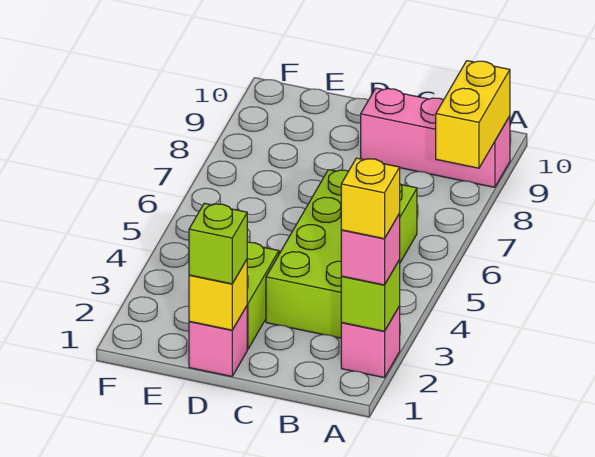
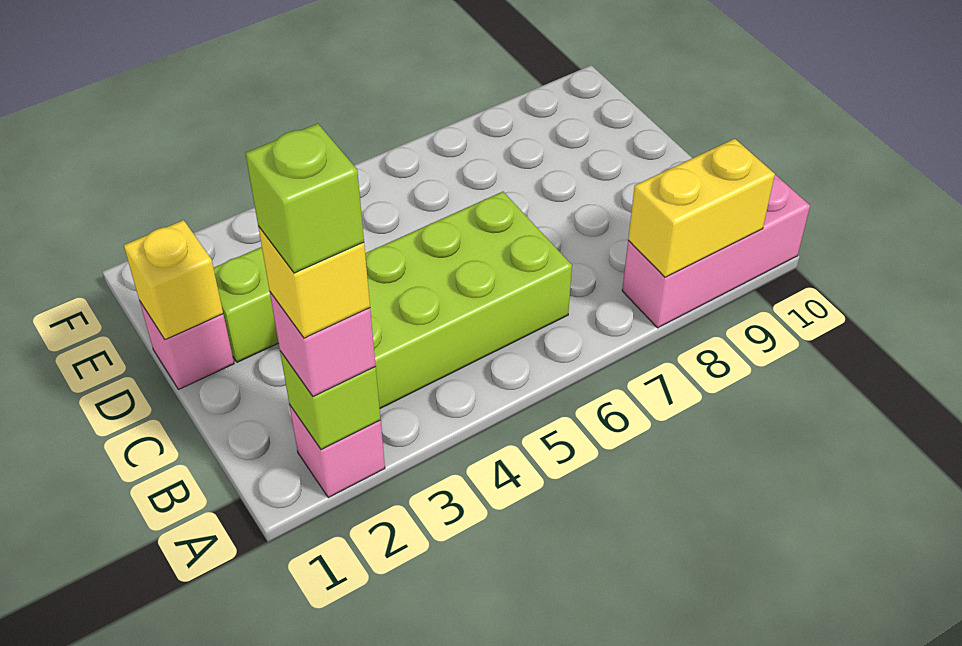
pink brick A9:C9 level 1 -> pink brick A8:A10 level 1
lime brick D1 level 3 -> lime brick A2 level 5

